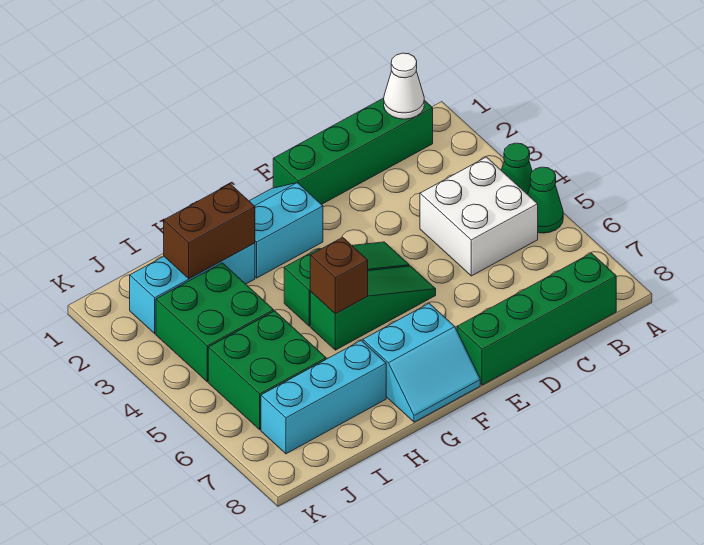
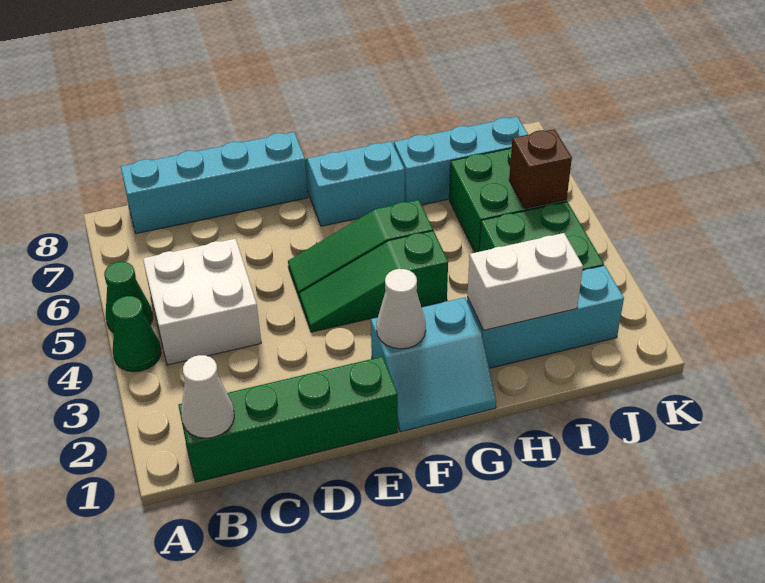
green brick B8:E8 level 1 -> cyan brick B8:E8 level 1
none -> white cone F2 level 2
brown brick G5 level 2 -> brown brick J5 level 2
brown brick H2:I2 level 2 -> white brick H2:I2 level 2

